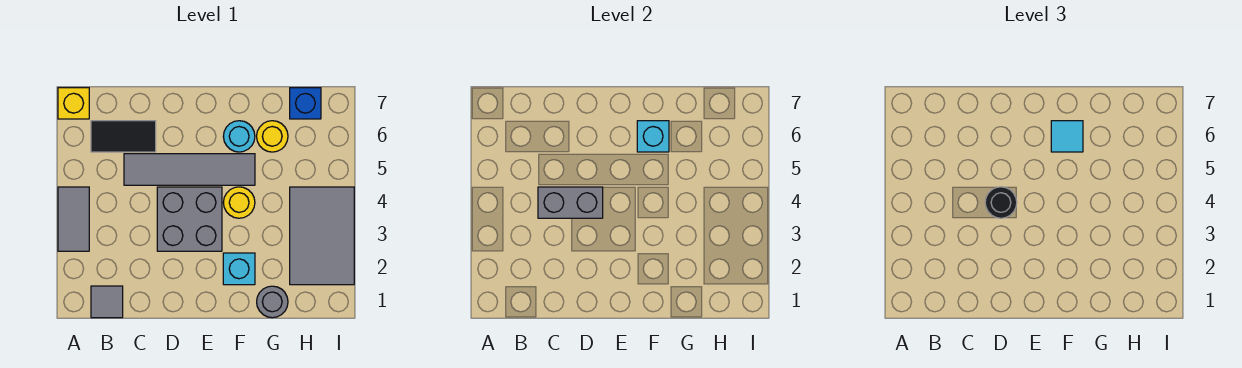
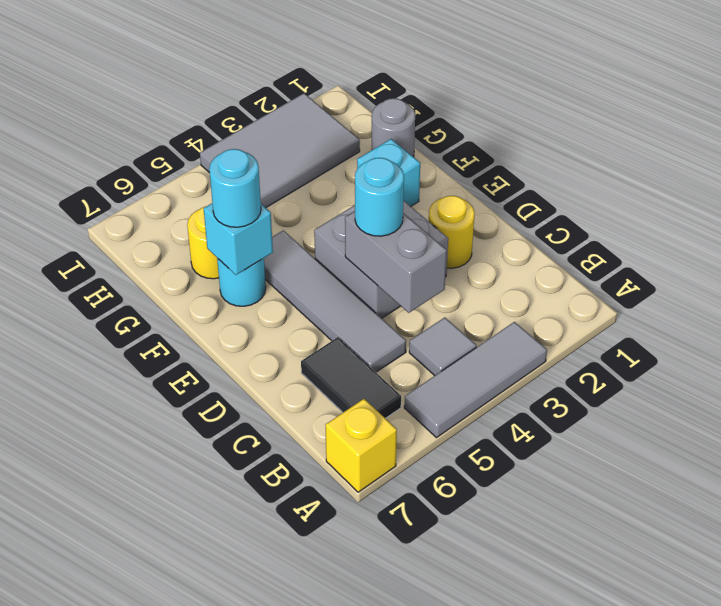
grey tile A3:A4 level 1 -> grey tile A3:A5 level 1
grey tile B1 level 1 -> grey tile B4 level 1
black round brick D4 level 3 -> cyan round brick D4 level 3
yellow round brick F4 level 1 -> yellow round brick D2 level 1
cyan tile F6 level 3 -> cyan round brick F6 level 3
blue brick H7 level 1 -> none

